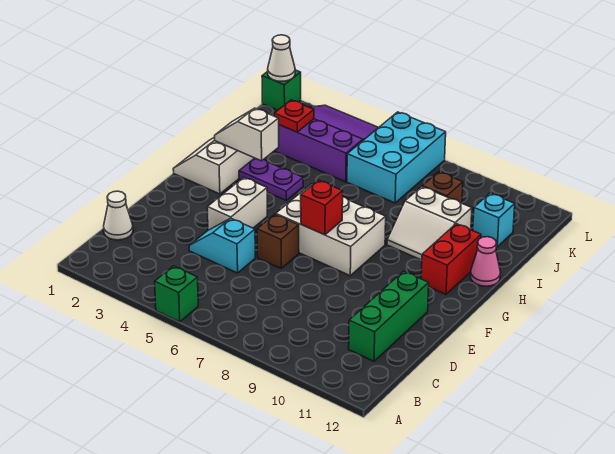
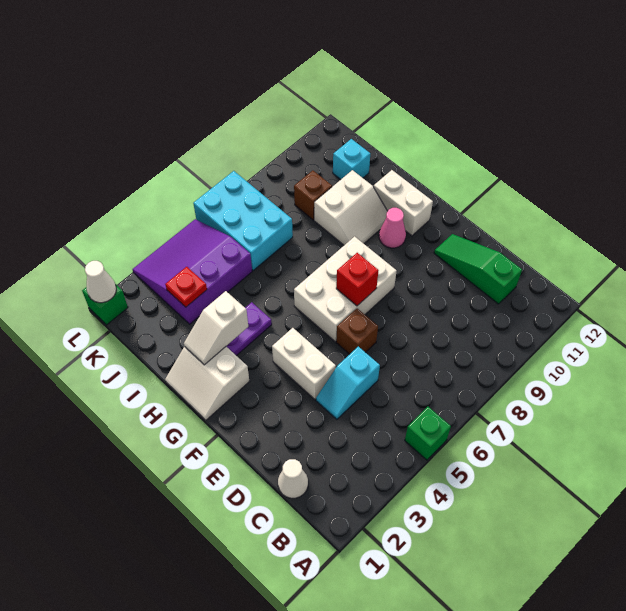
green brick C11:E11 level 1 -> green slope C11:E11 level 1 top C
red brick G11:H11 level 1 -> white brick G11:H11 level 1
pink cone H12 level 1 -> pink cone G10 level 1

